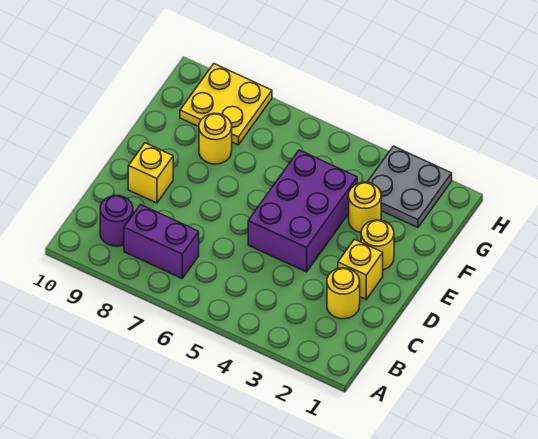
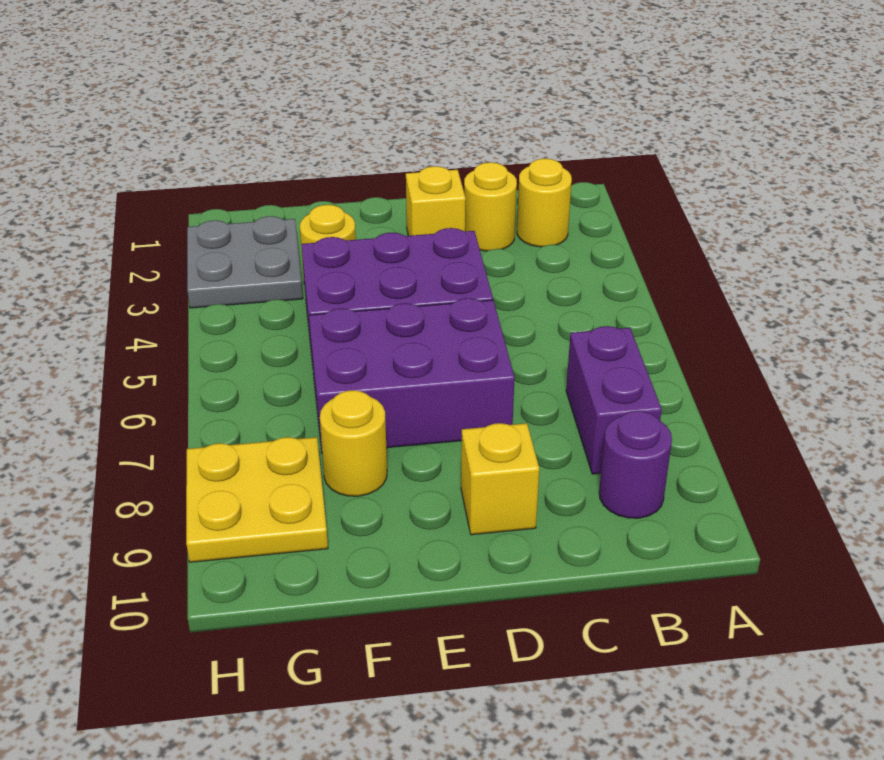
none -> purple brick D6:F7 level 1
yellow round brick E2 level 1 -> yellow round brick B2 level 1

